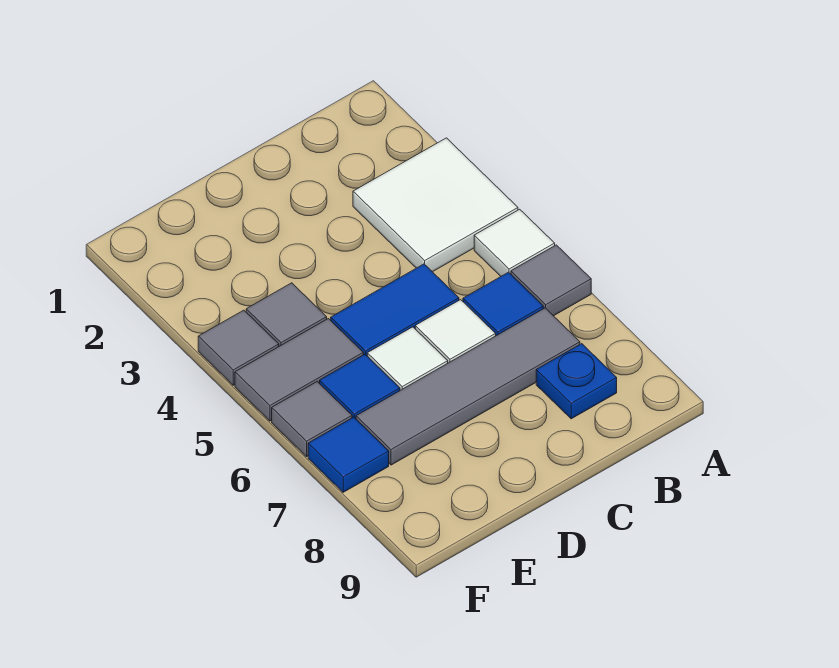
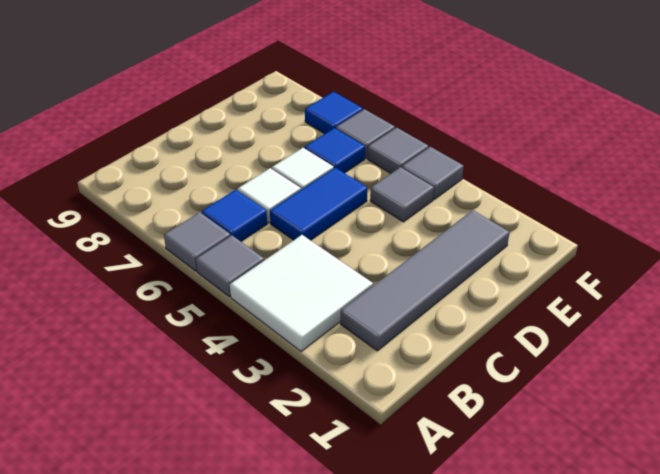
white tile A5 level 1 -> grey tile A5 level 1
grey tile B7:E7 level 1 -> grey tile B2:E2 level 1
blue plate B8 level 1 -> none
grey tile E5:F5 level 1 -> grey tile F5 level 1

